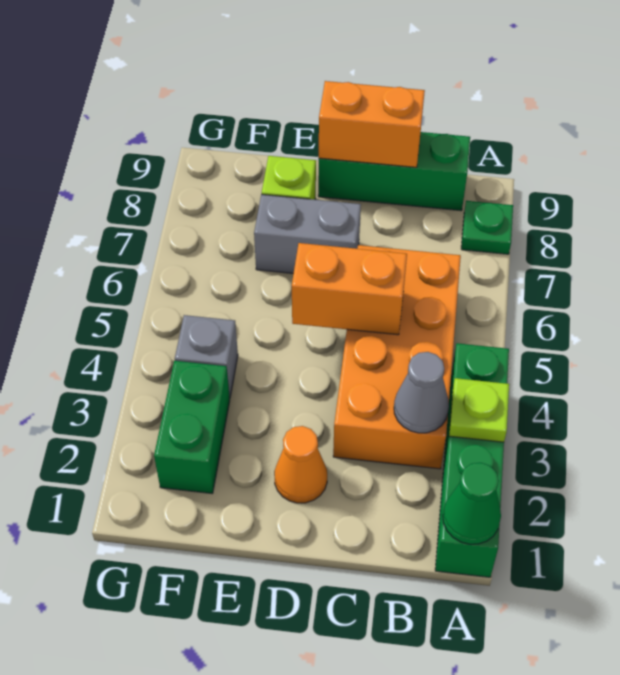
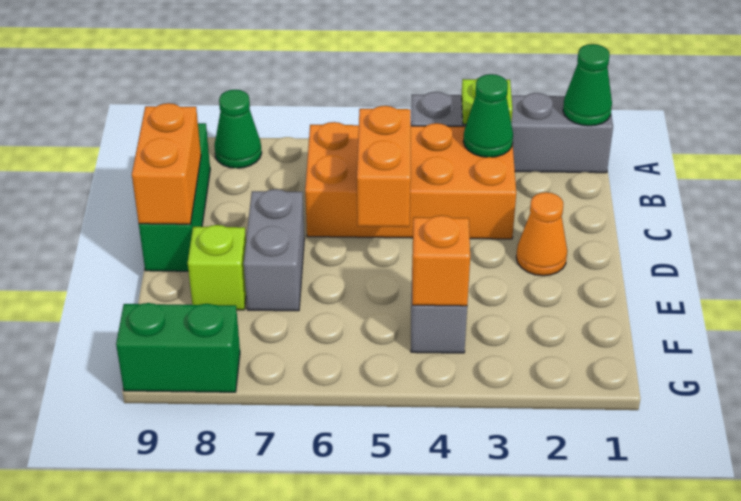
green brick A1:A4 level 1 -> grey brick A1:A4 level 1
green plate A8 level 1 -> green cone A8 level 1
grey cone B3 level 2 -> green cone B3 level 2
green brick F2:F3 level 1 -> green brick G8:G9 level 1
none -> orange brick F4 level 2

